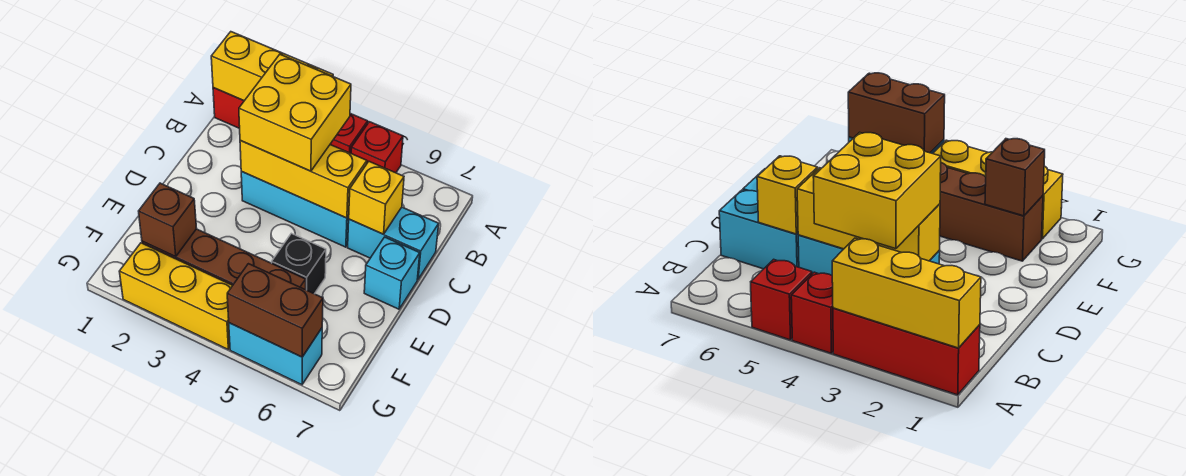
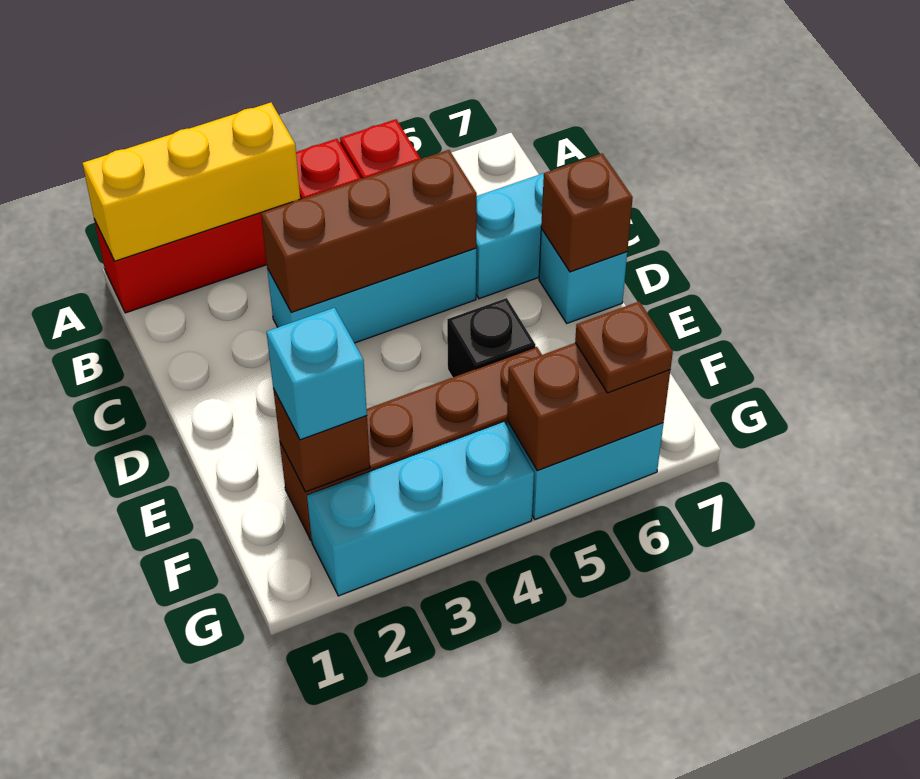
yellow brick B3:C4 level 3 -> none
yellow brick C3:C5 level 2 -> brown brick C3:C5 level 2
yellow brick C6 level 2 -> none
none -> brown brick D7 level 2
none -> cyan brick F2 level 3
yellow brick G2:G4 level 1 -> cyan brick G2:G4 level 1
none -> brown plate G6 level 3

